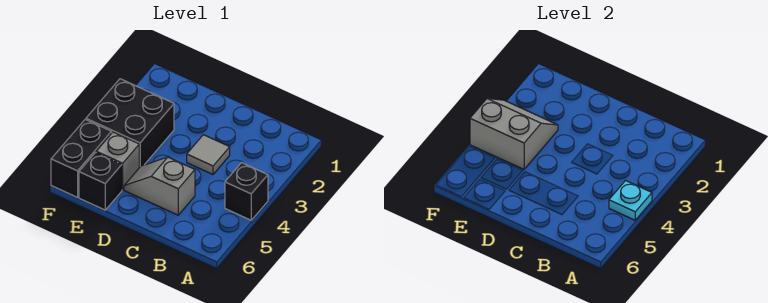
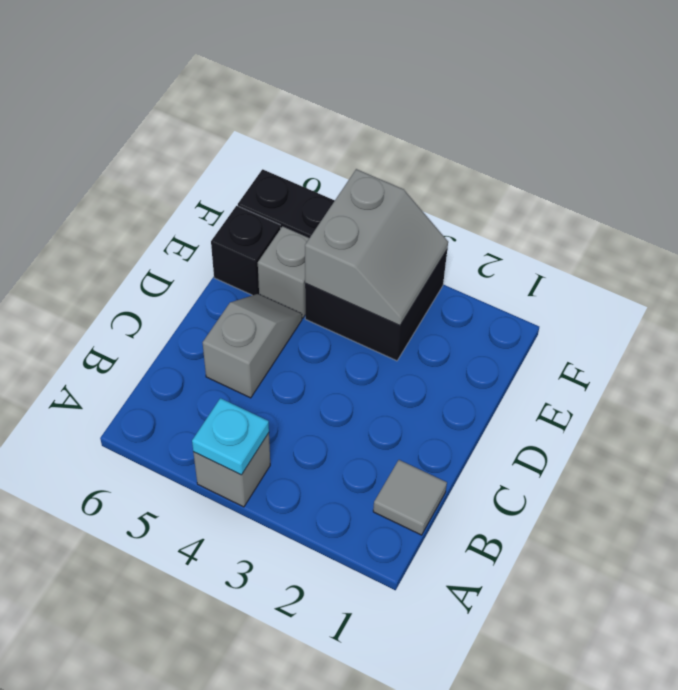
black brick A4 level 1 -> grey brick A4 level 1
grey tile C3 level 1 -> grey tile B1 level 1

